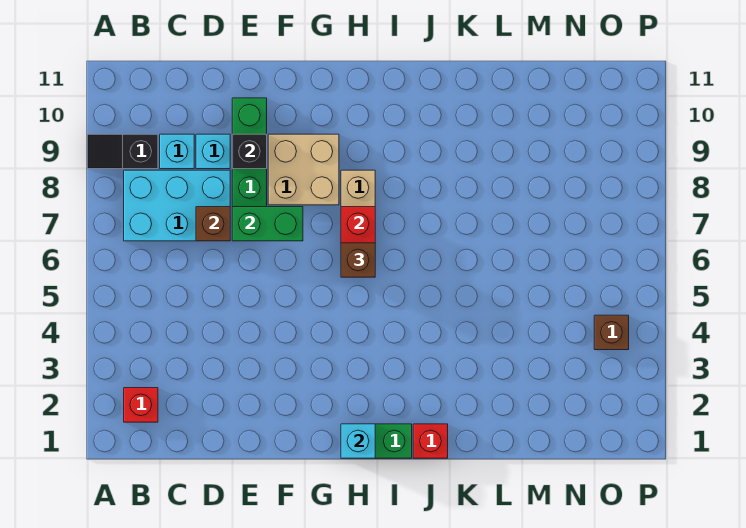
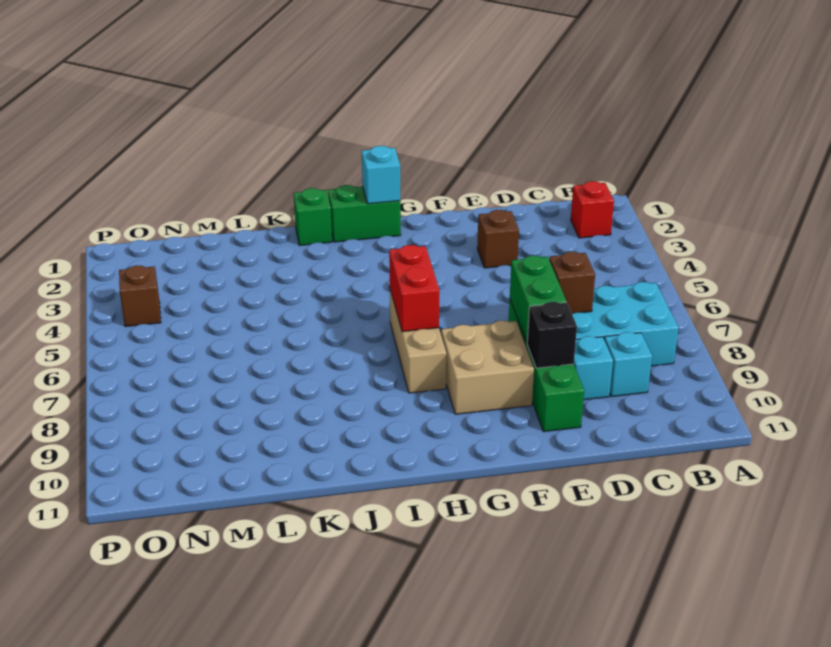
black slope A9:B9 level 1 top B -> none
green brick E7:F7 level 2 -> green brick E7:E8 level 2
brown brick H6 level 3 -> brown brick E3 level 1
red brick J1 level 1 -> green brick J1 level 1

